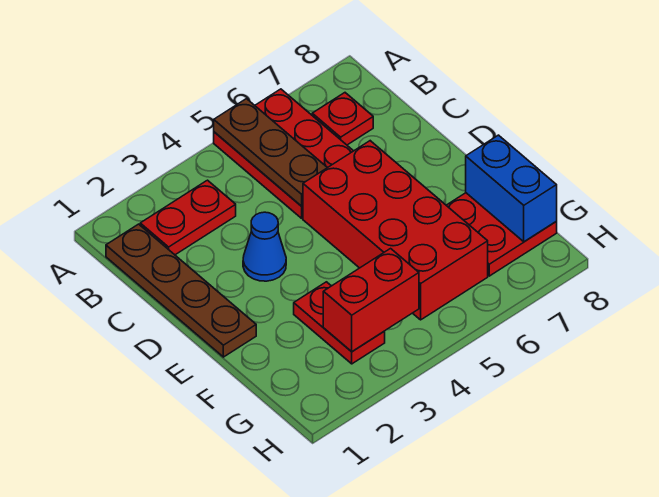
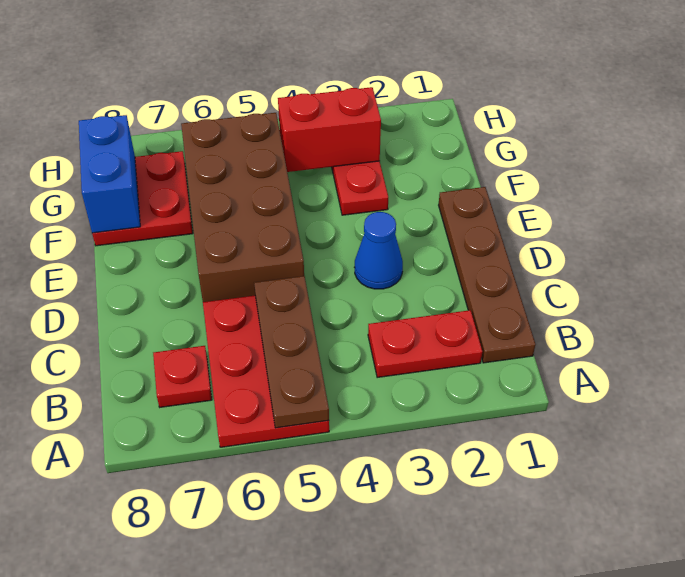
red brick D5:G6 level 1 -> brown brick D5:G6 level 1

